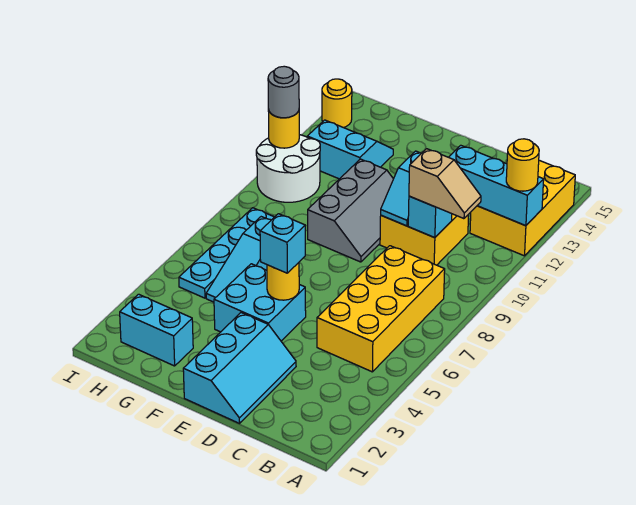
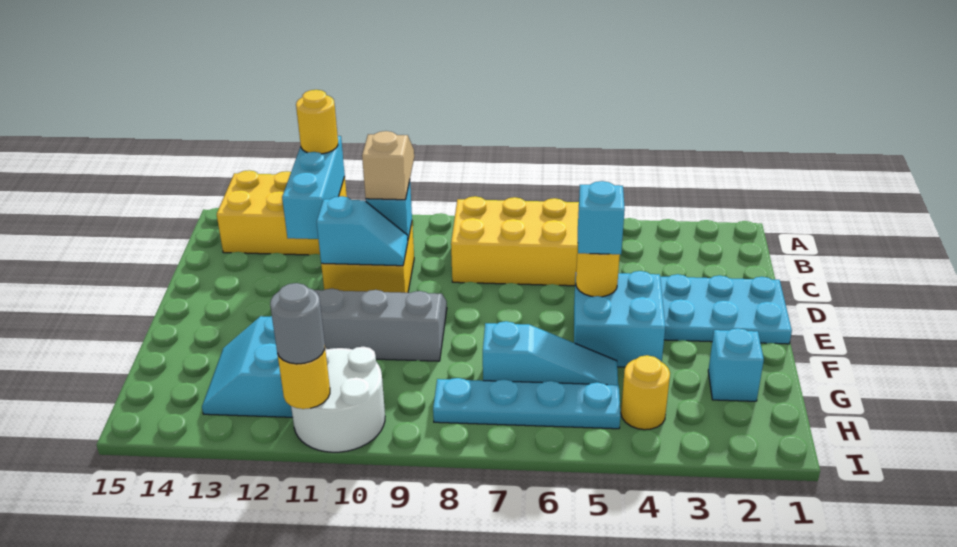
cyan slope D1:E3 level 1 top E -> cyan plate D1:E3 level 1
cyan brick G2:H2 level 1 -> cyan brick G2 level 1
yellow round brick I14 level 1 -> yellow round brick H4 level 1

